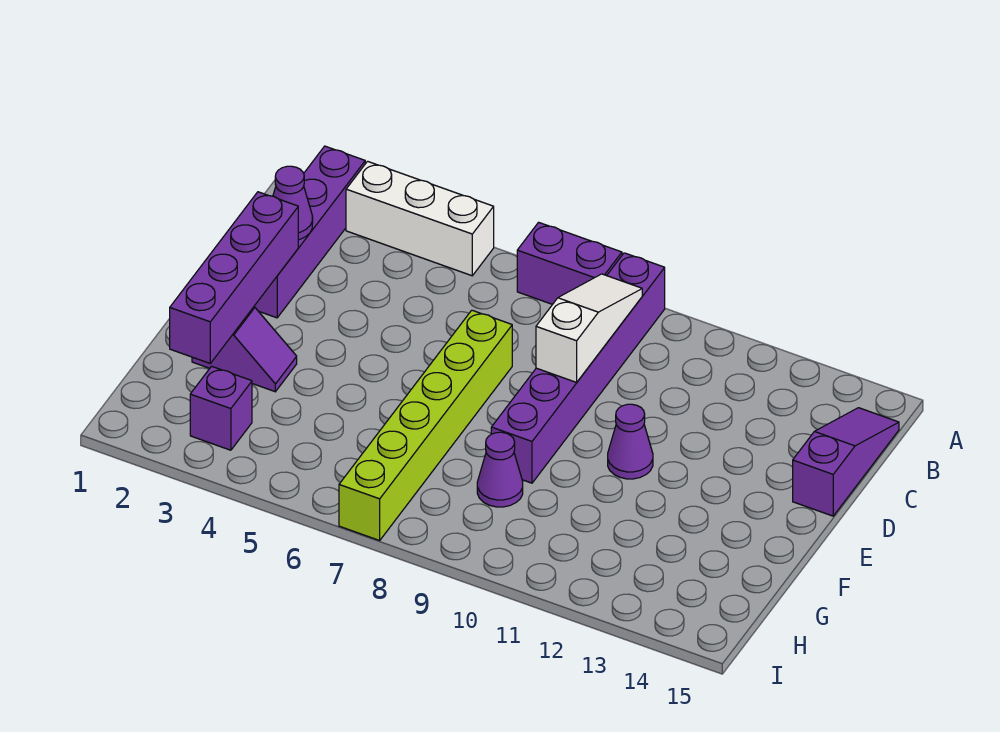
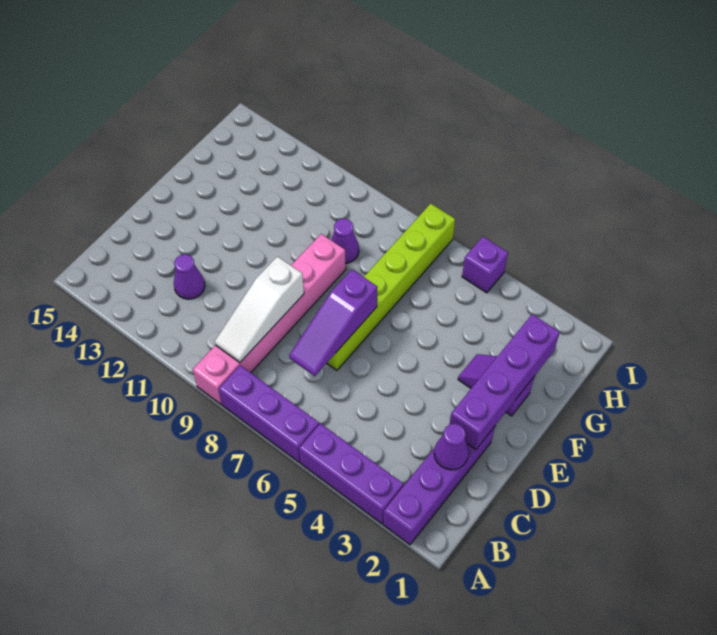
white brick A3:A5 level 1 -> purple brick A3:A5 level 1
purple brick A7:A8 level 1 -> purple brick A6:A8 level 1
purple brick A9:F9 level 1 -> pink brick A9:F9 level 1
purple slope B15:D15 level 1 top D -> purple slope C7:E7 level 2 top E
purple cone E11 level 1 -> purple cone C12 level 1
purple brick H3 level 1 -> purple brick I5 level 1

